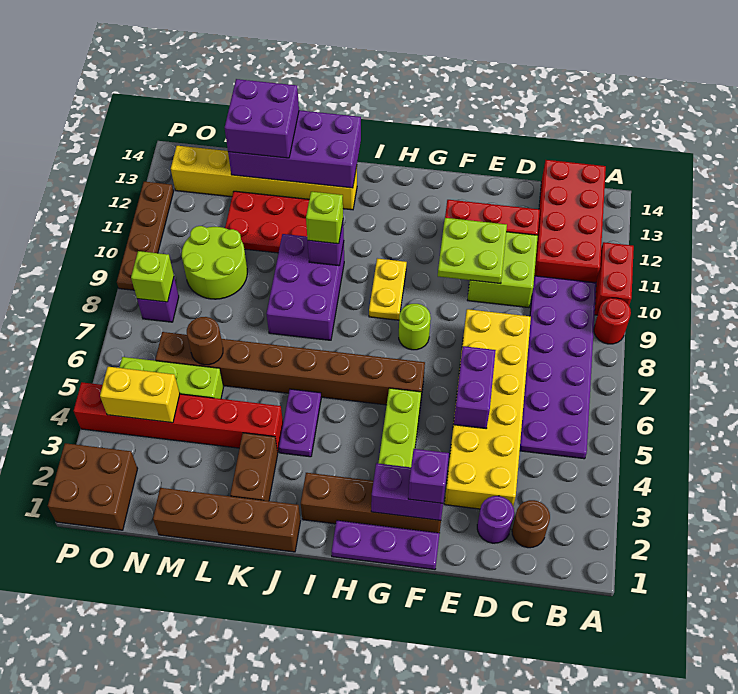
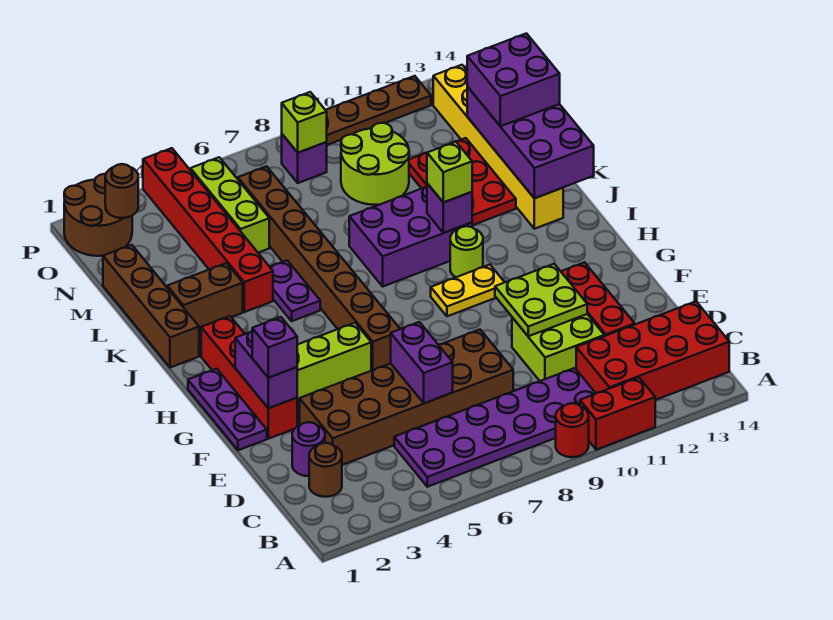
yellow brick D3:E8 level 1 -> brown brick D3:E8 level 1
purple brick E5:E6 level 2 -> purple brick D6:E6 level 2
brown brick F2:I2 level 1 -> red brick F2:I2 level 1
lime round brick G8 level 1 -> lime round brick I10 level 1
purple plate J4:J5 level 1 -> purple plate J5:K5 level 1
brown round brick M6 level 2 -> brown round brick O2 level 2
yellow brick N4:O4 level 2 -> none
brown brick O1:P2 level 1 -> brown round brick O1:P2 level 1

